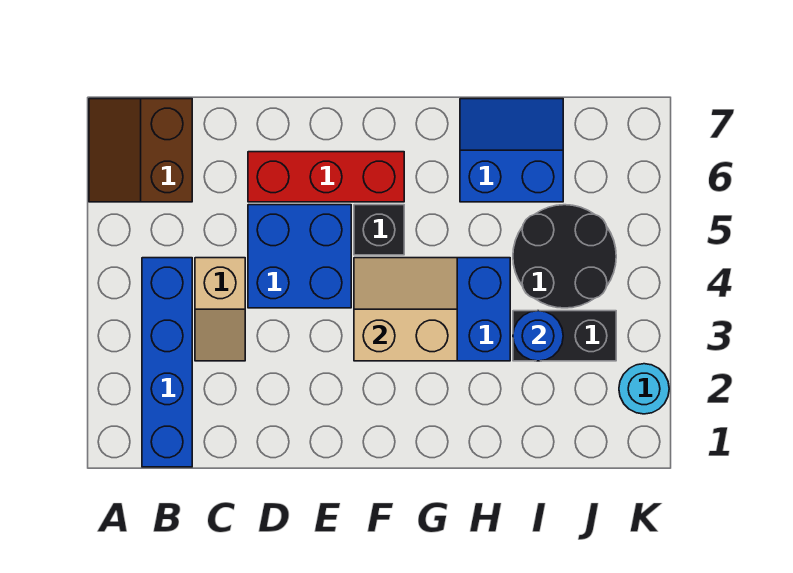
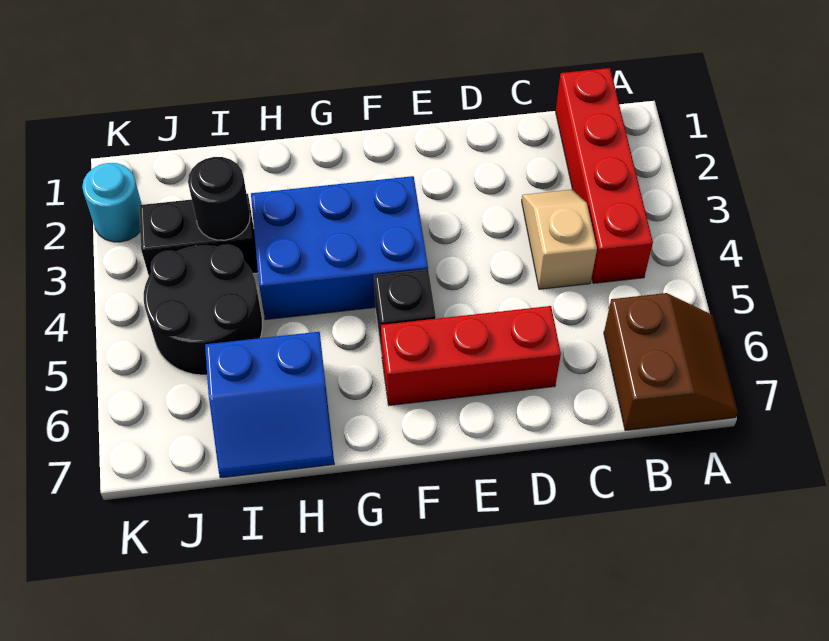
blue brick B1:B4 level 1 -> red brick B1:B4 level 1
blue brick D4:E5 level 1 -> none
tan slope F3:G4 level 2 top 3 -> none
blue round brick I3 level 2 -> black round brick I3 level 2

